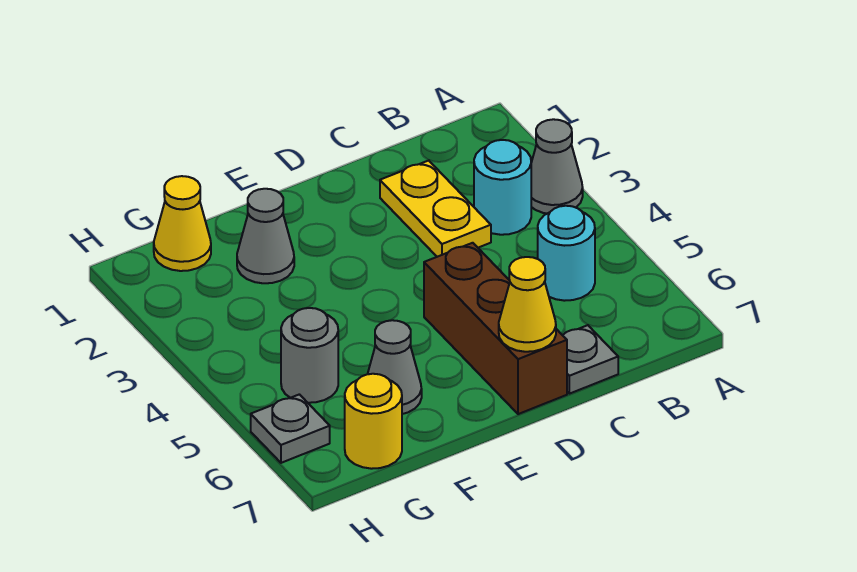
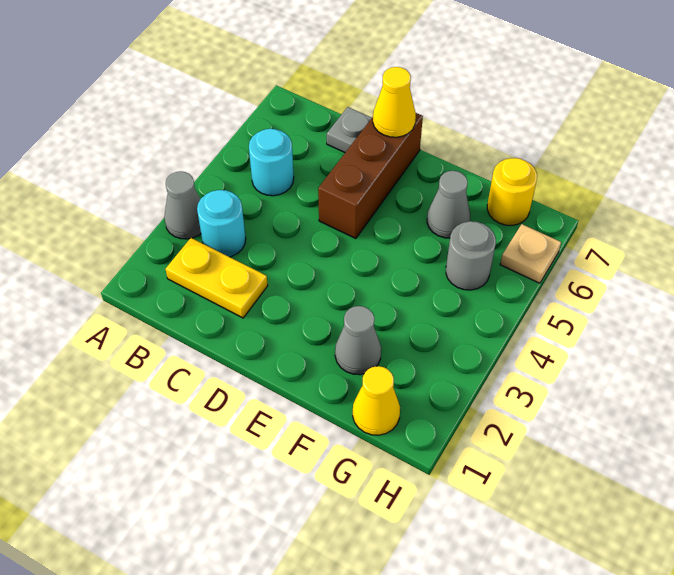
yellow plate C2:C3 level 1 -> yellow plate B2:C2 level 1
grey plate H6 level 1 -> tan plate H6 level 1

